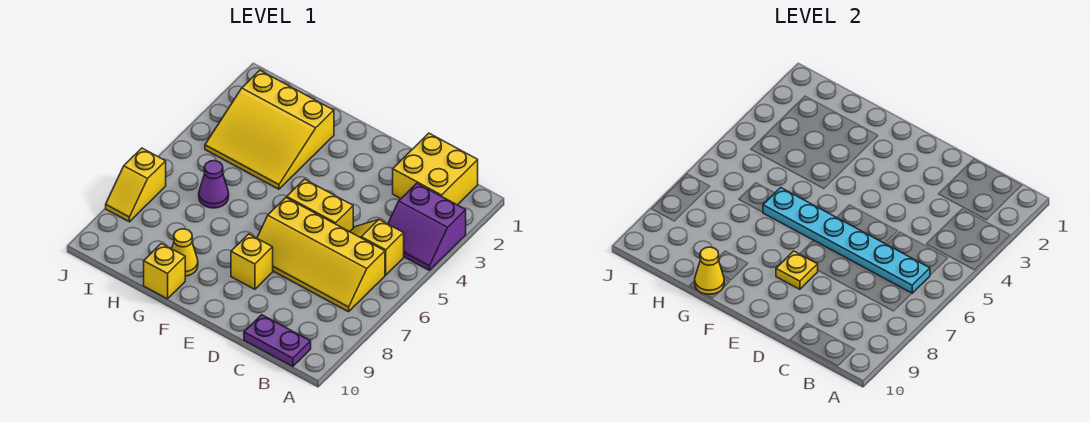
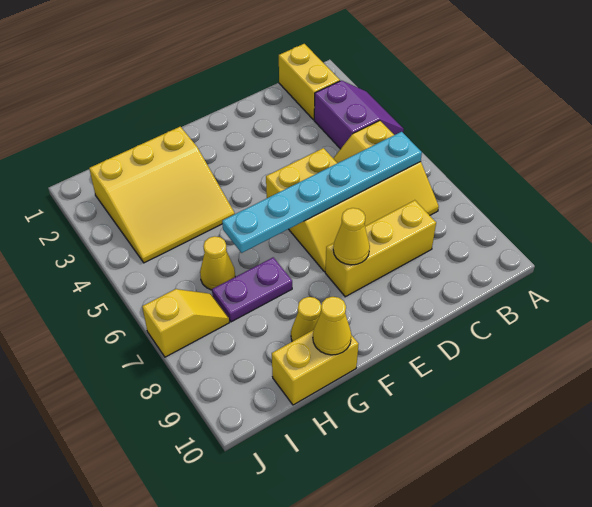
purple slope A3:B4 level 1 top 3 -> purple slope A3:B4 level 1 top B
yellow brick B1:C2 level 1 -> yellow brick B1:B2 level 1
purple plate B10:C10 level 1 -> purple plate G7:H7 level 1
yellow brick E8 level 1 -> yellow brick C8:E8 level 1
yellow plate E8 level 2 -> yellow cone E8 level 2
yellow brick G10 level 1 -> yellow brick G10:H10 level 1
purple cone H6 level 1 -> yellow cone H6 level 1
yellow slope J7:J8 level 1 top 7 -> yellow slope I7:J7 level 1 top J

